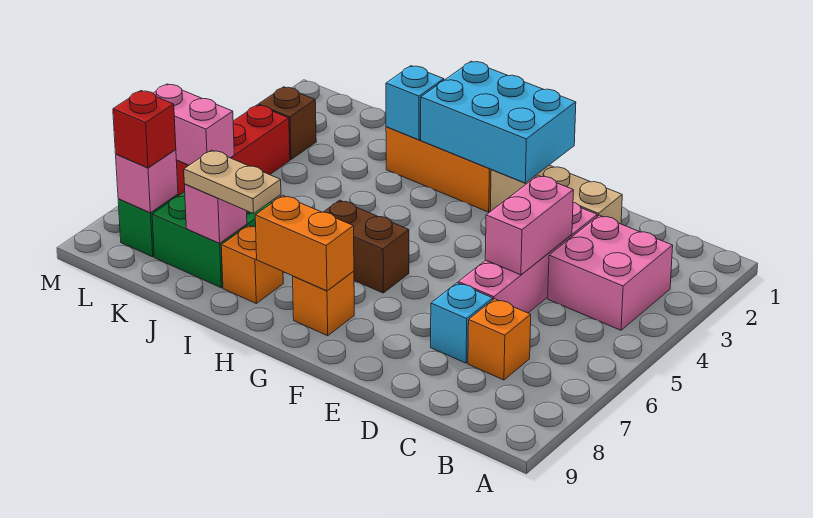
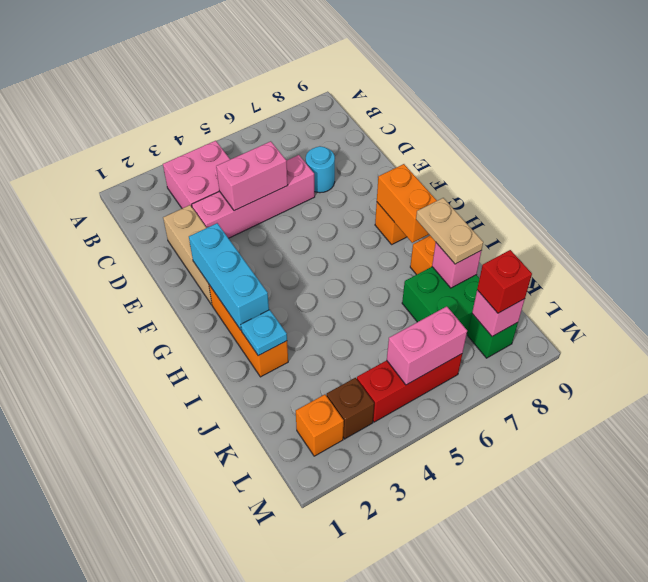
orange brick C7 level 1 -> orange brick L2 level 1
cyan brick D7 level 1 -> cyan round brick D7 level 1
cyan brick F1:H2 level 2 -> cyan brick F2:H2 level 2
brown brick G6:H6 level 1 -> none
cyan brick I2 level 2 -> cyan plate I2 level 2
pink brick L6:M6 level 2 -> pink brick L5:L6 level 2

